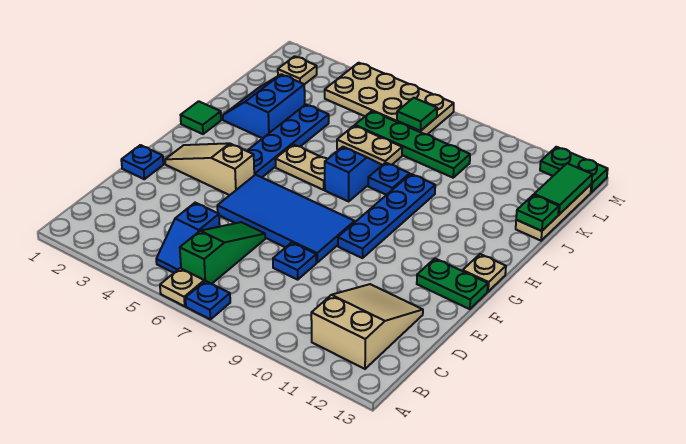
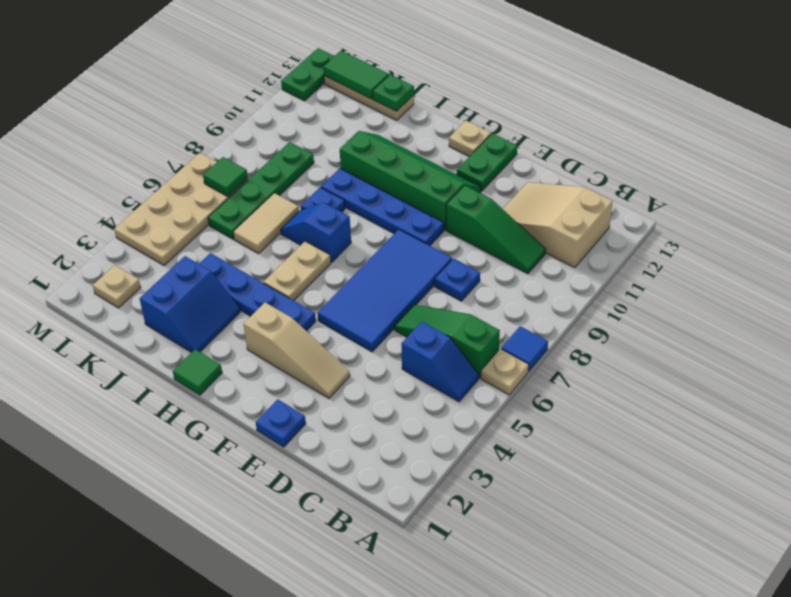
blue plate A7 level 1 -> blue tile A7 level 1
none -> green slope C10:E10 level 1 top E
tan slope F2:F4 level 1 top 4 -> tan slope E3:G3 level 1 top G
none -> green slope F10:I11 level 1 top 10
blue slope I2:J3 level 1 top 3 -> blue slope I2:J3 level 1 top J
tan plate J6:J7 level 1 -> tan tile J6:J7 level 1

